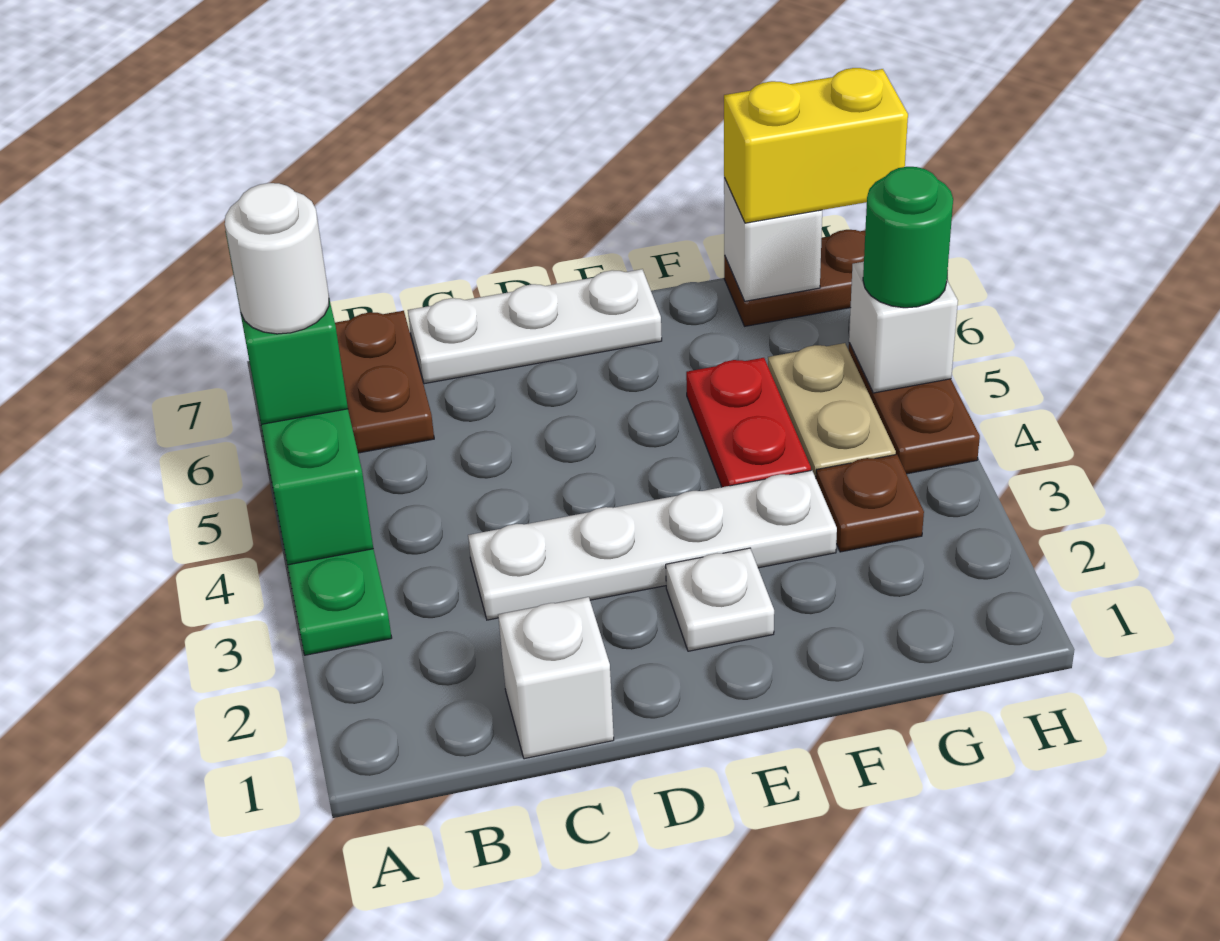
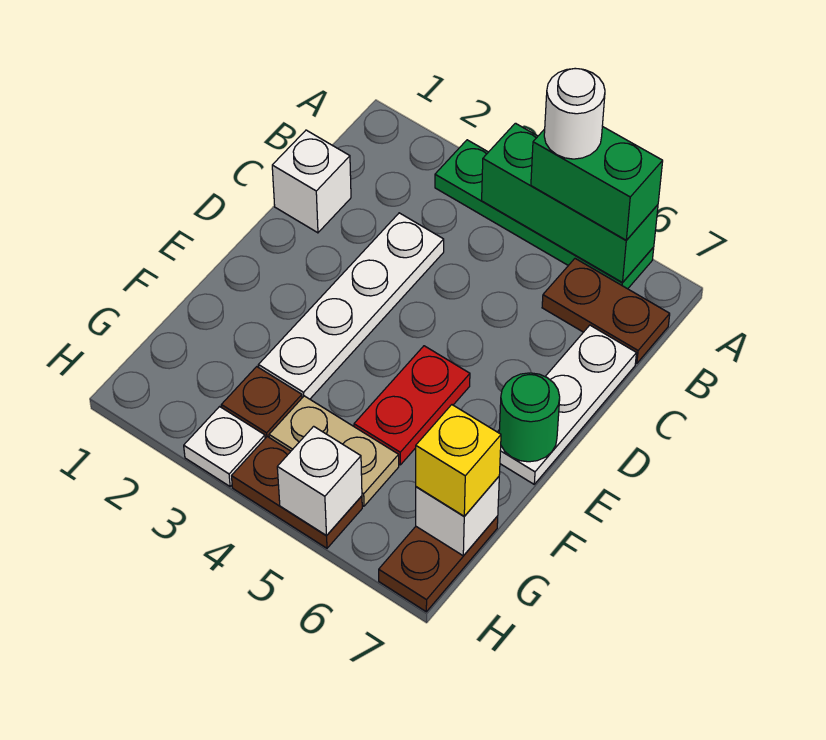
white plate E2 level 1 -> white plate H3 level 1
red plate F4:F5 level 1 -> red plate E5:F5 level 1
yellow brick G7:H7 level 3 -> yellow brick G7 level 3
green round brick H5 level 3 -> green round brick E7 level 2

